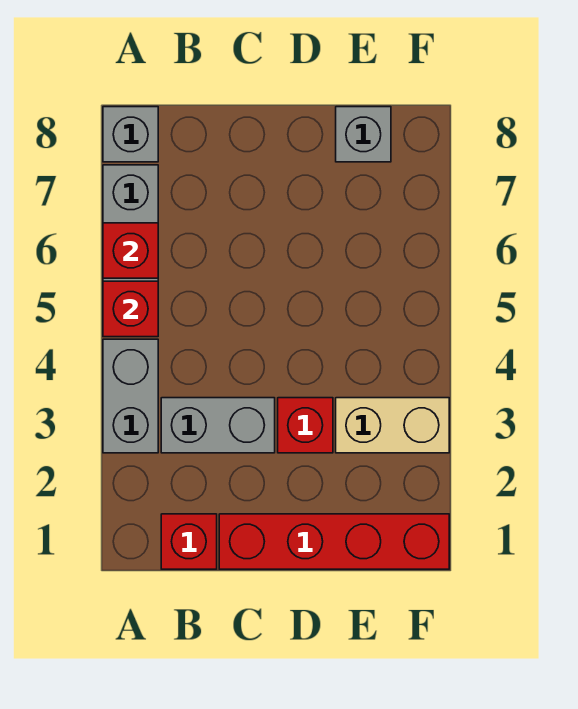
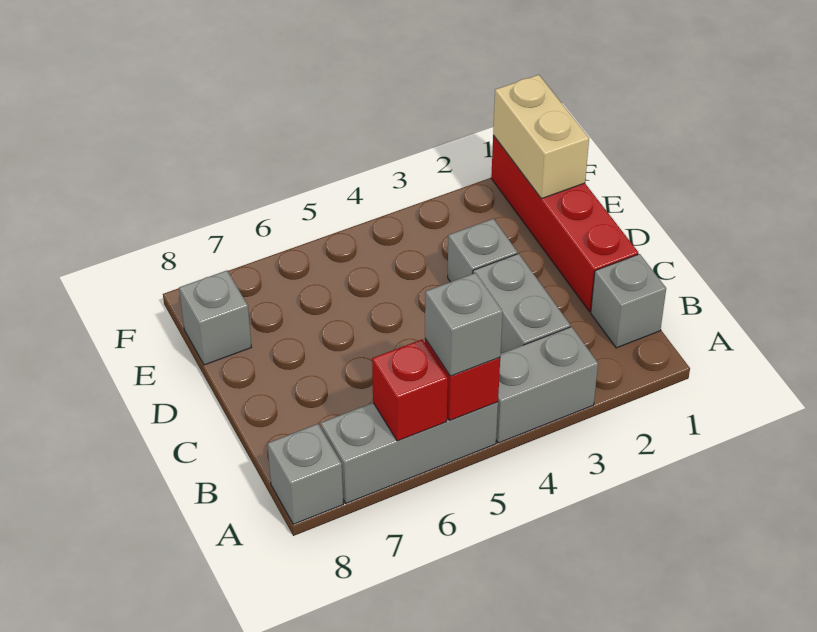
none -> grey brick A5 level 3
red brick B1 level 1 -> grey brick B1 level 1
red brick D3 level 1 -> grey brick D3 level 1
tan brick E3:F3 level 1 -> tan brick E1:F1 level 2

